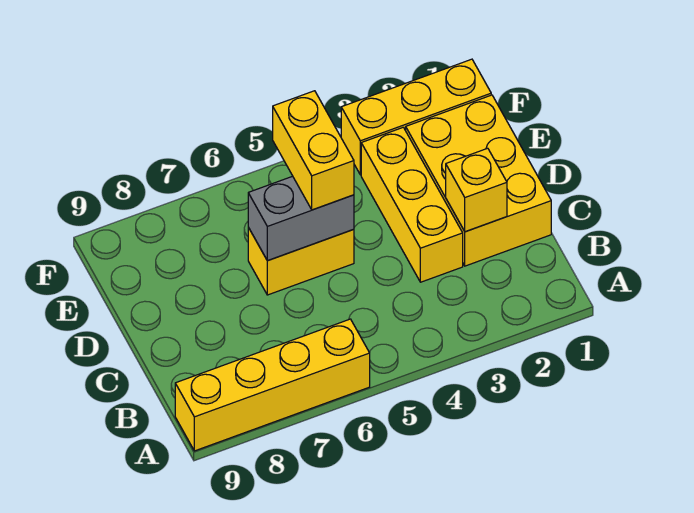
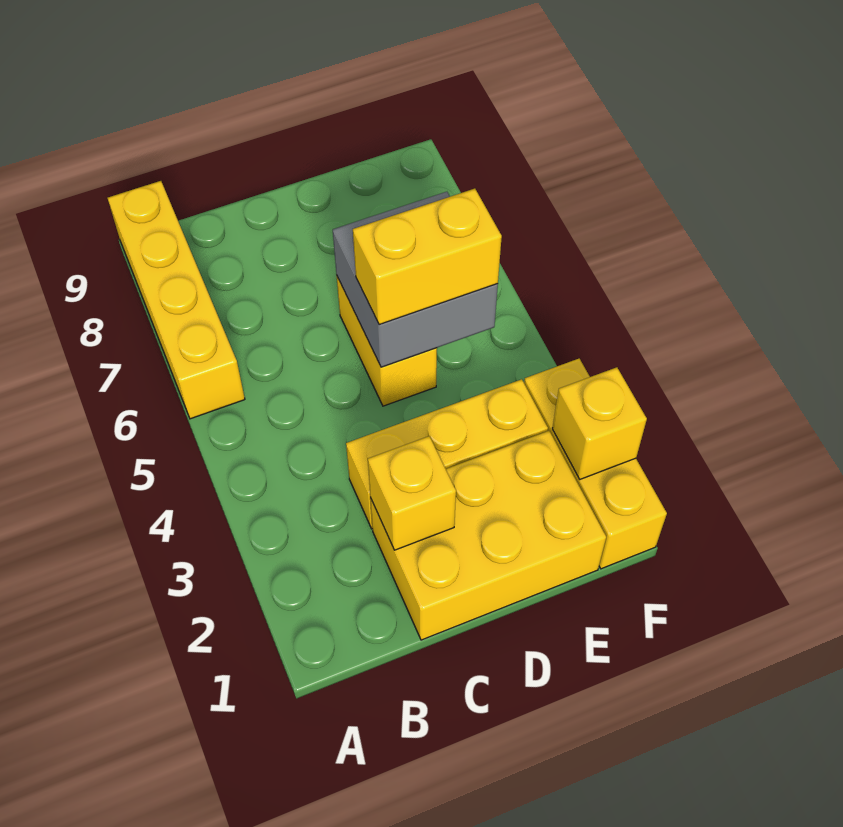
grey brick D5:D6 level 2 -> grey brick D5:E6 level 2
none -> yellow brick F2 level 2

